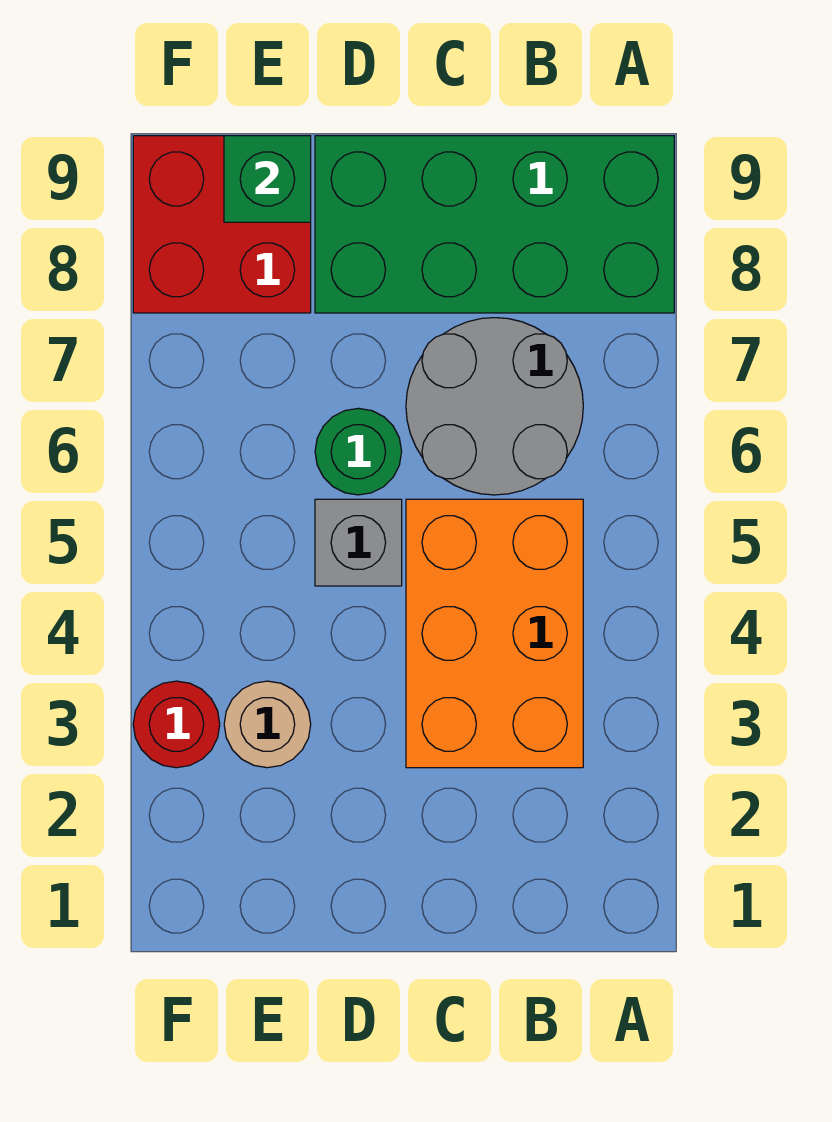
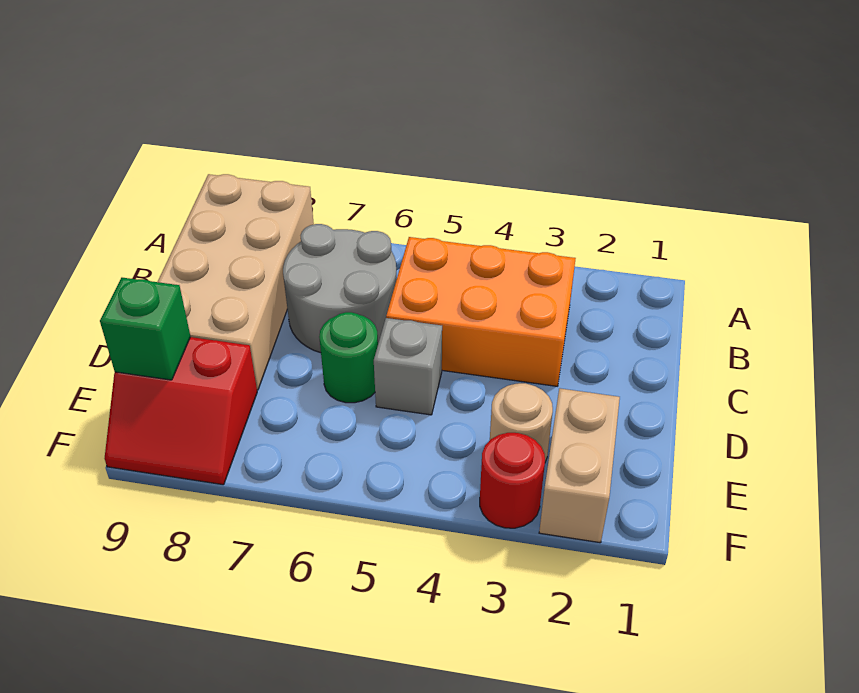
green brick A8:D9 level 1 -> tan brick A8:D9 level 1
none -> tan brick E2:F2 level 1
red brick E8:F9 level 1 -> red slope E8:F9 level 1 top E

